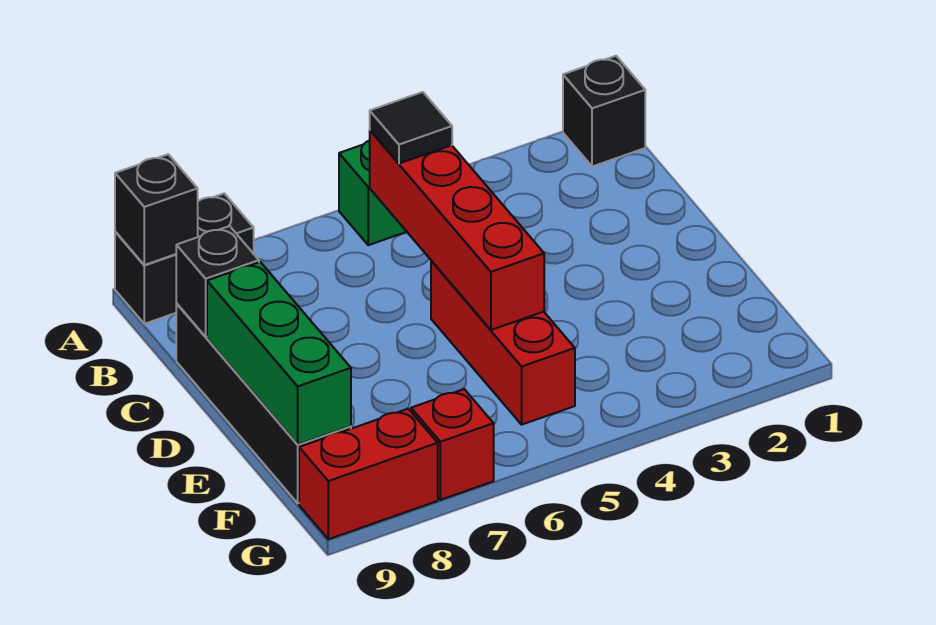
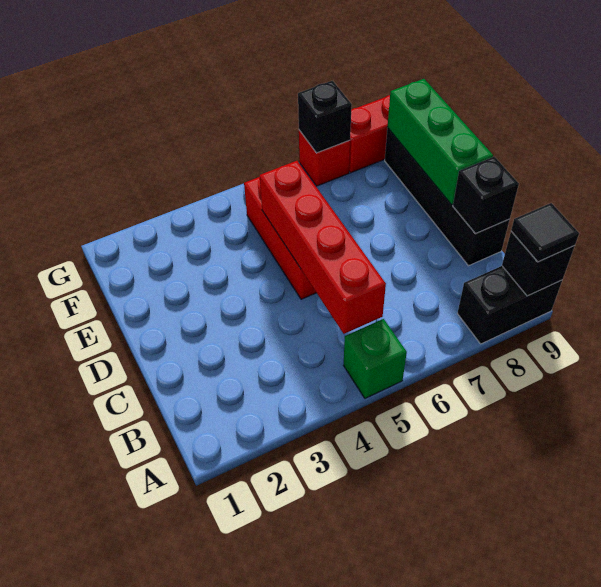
black brick A1 level 1 -> black brick G7 level 2
black tile B5 level 3 -> black tile A9 level 3

